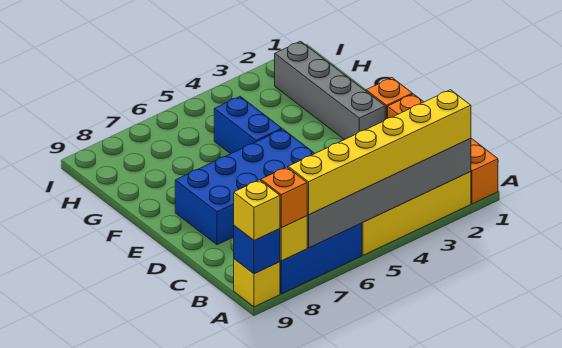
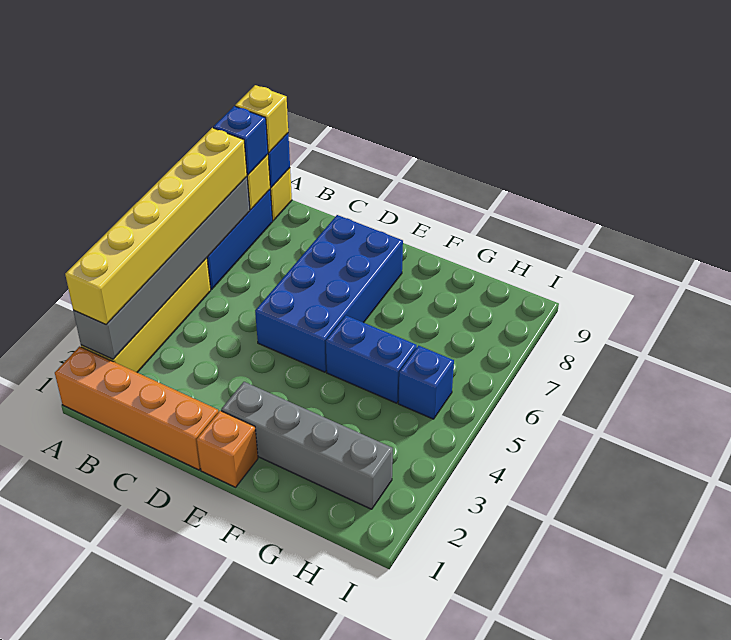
orange brick A8 level 3 -> blue brick A8 level 3
none -> blue brick H5 level 1

